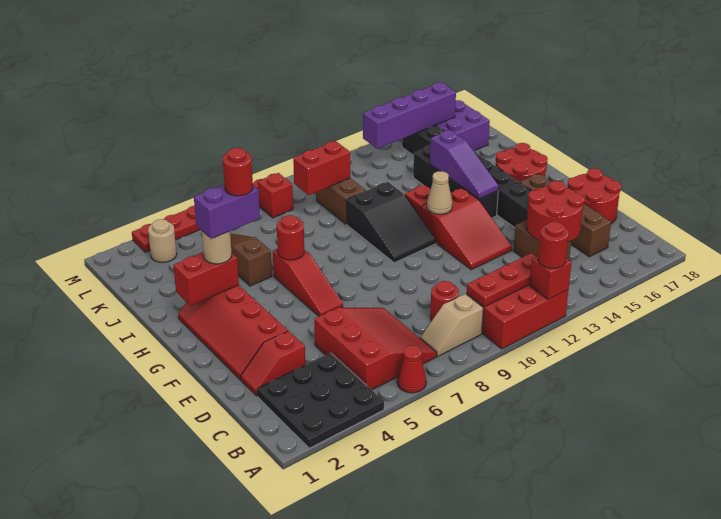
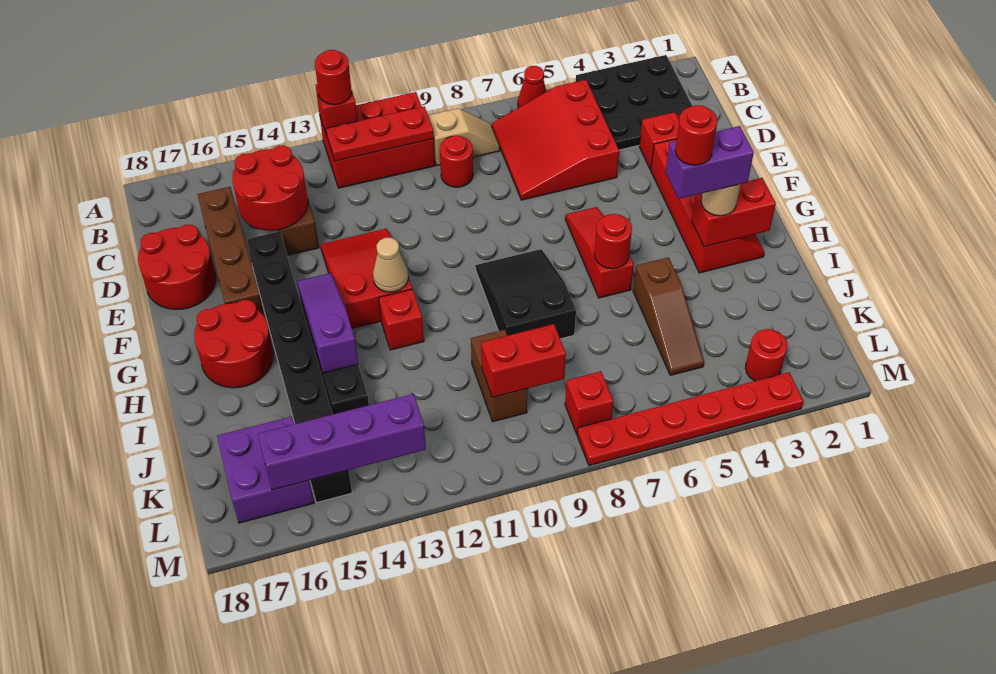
black slope G10:I11 level 1 top I -> black slope G8:I9 level 1 top I
tan round brick L3 level 1 -> red round brick L3 level 1

